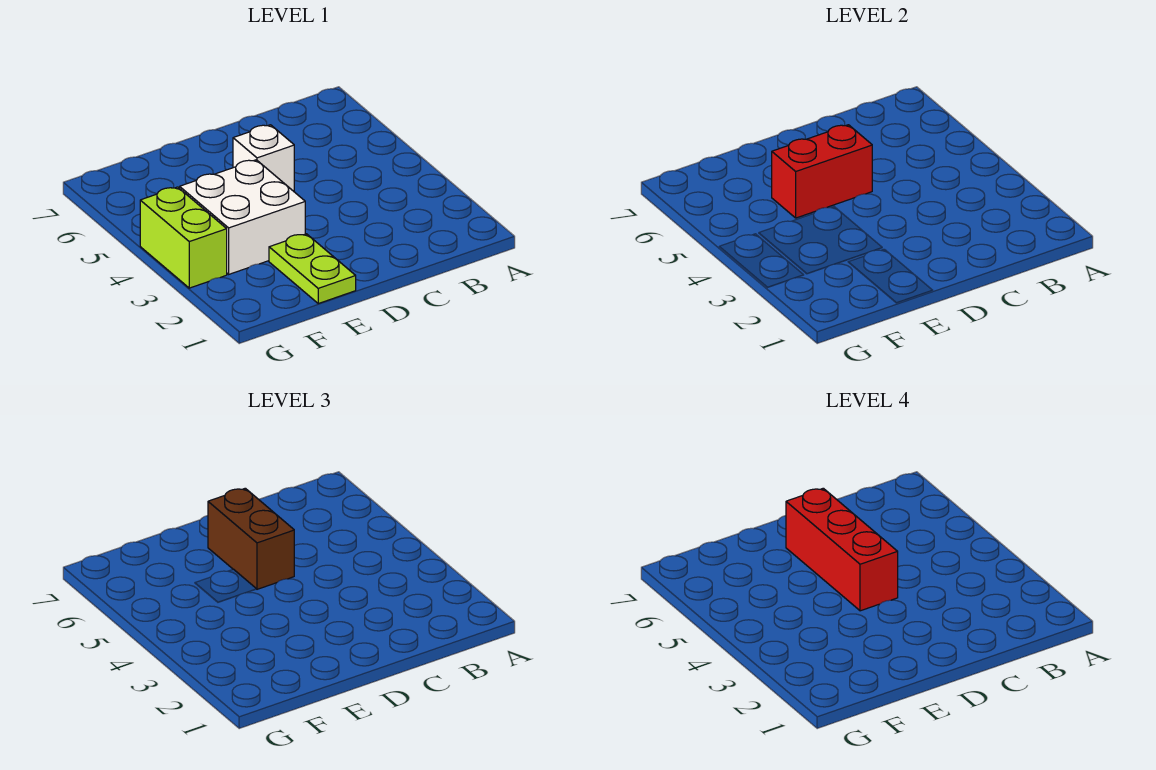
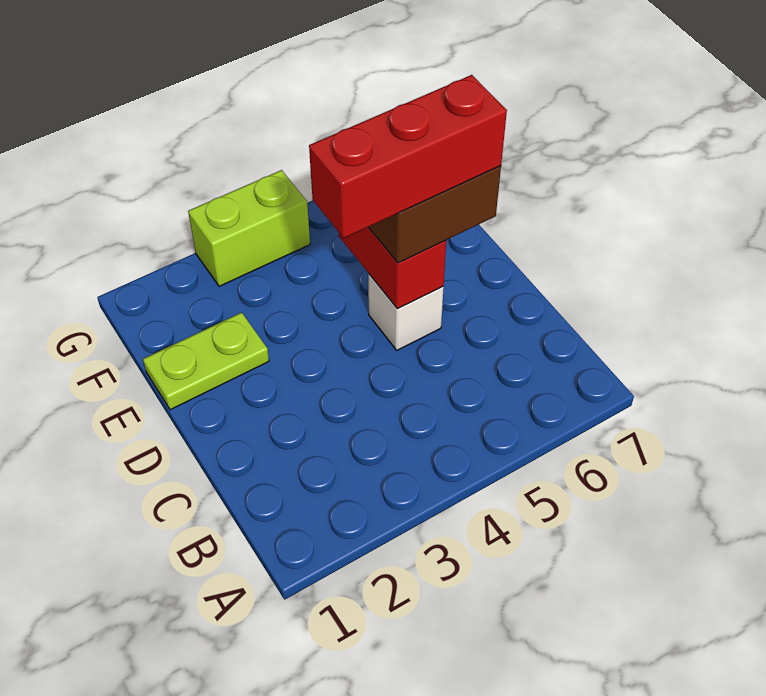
white brick E3:F4 level 1 -> none

